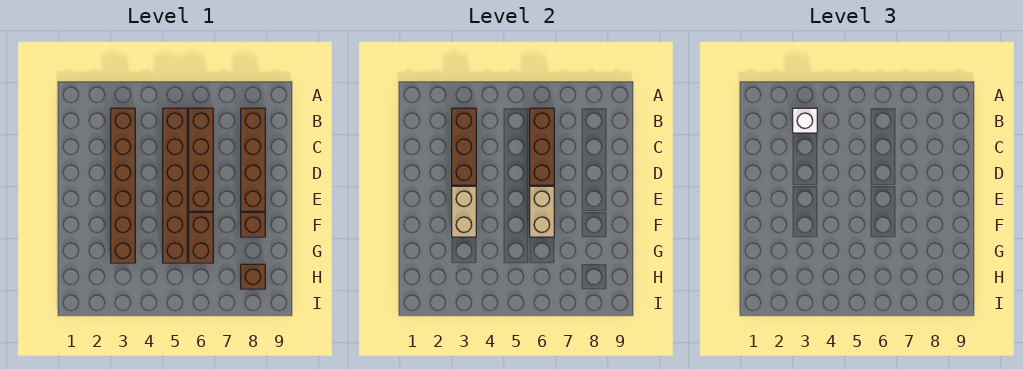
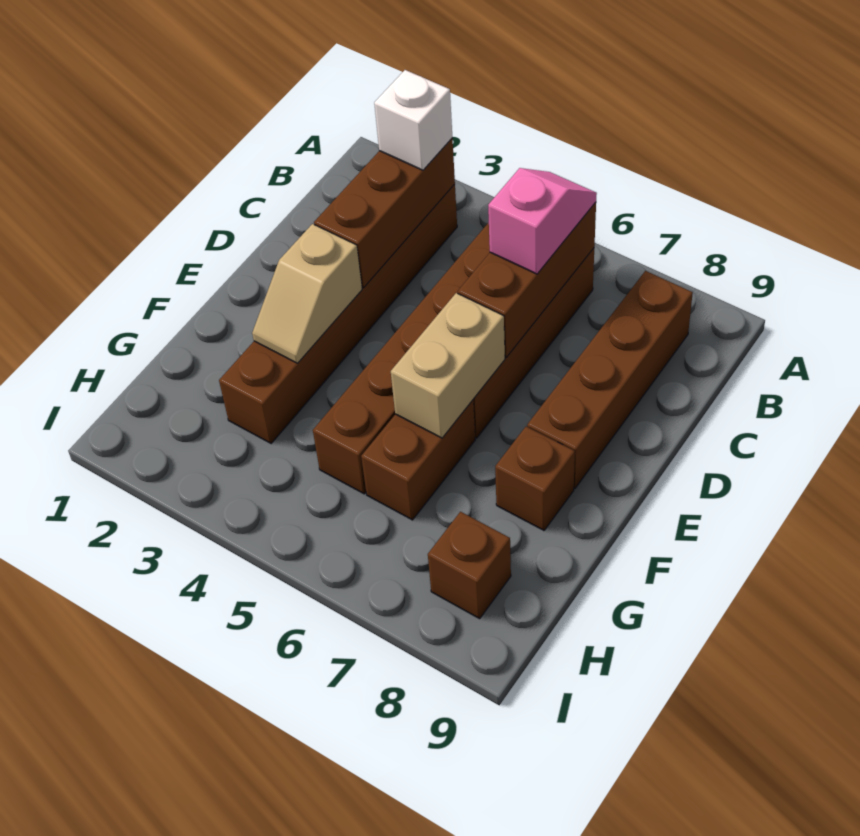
none -> pink slope B6:C6 level 3 top C
tan brick E3:F3 level 2 -> tan slope E3:F3 level 2 top E

